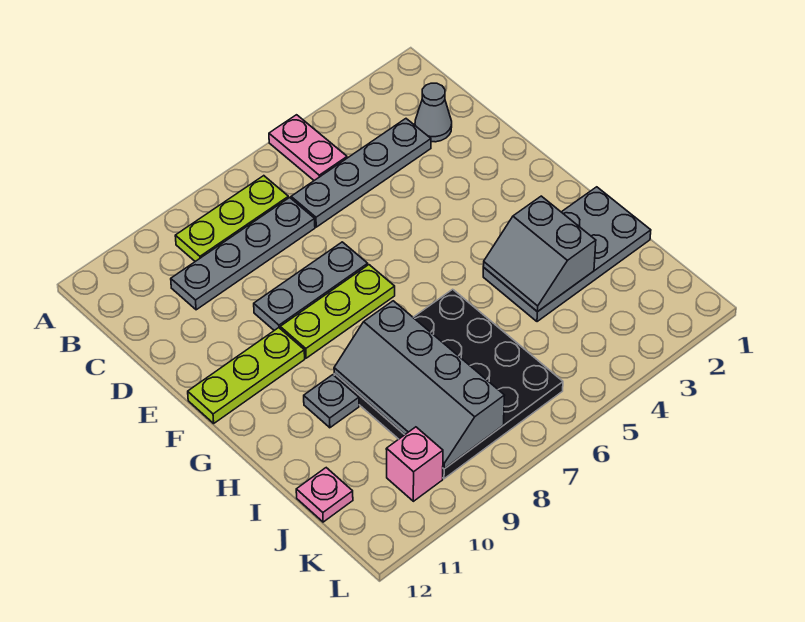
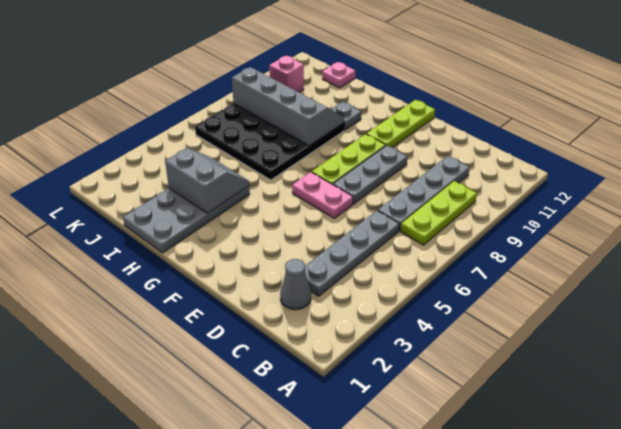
pink plate A5:B5 level 1 -> pink plate E6:F6 level 1

